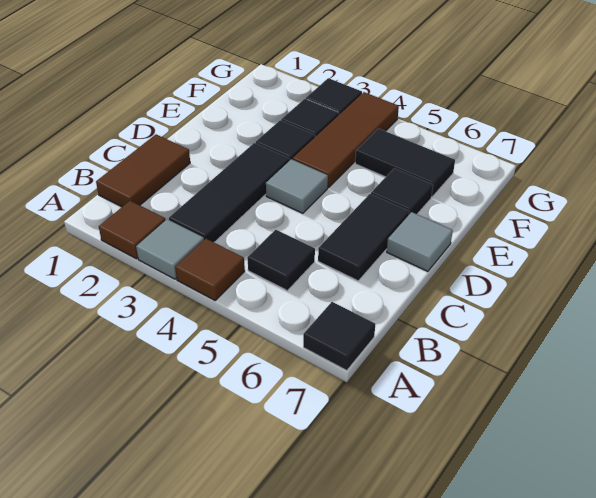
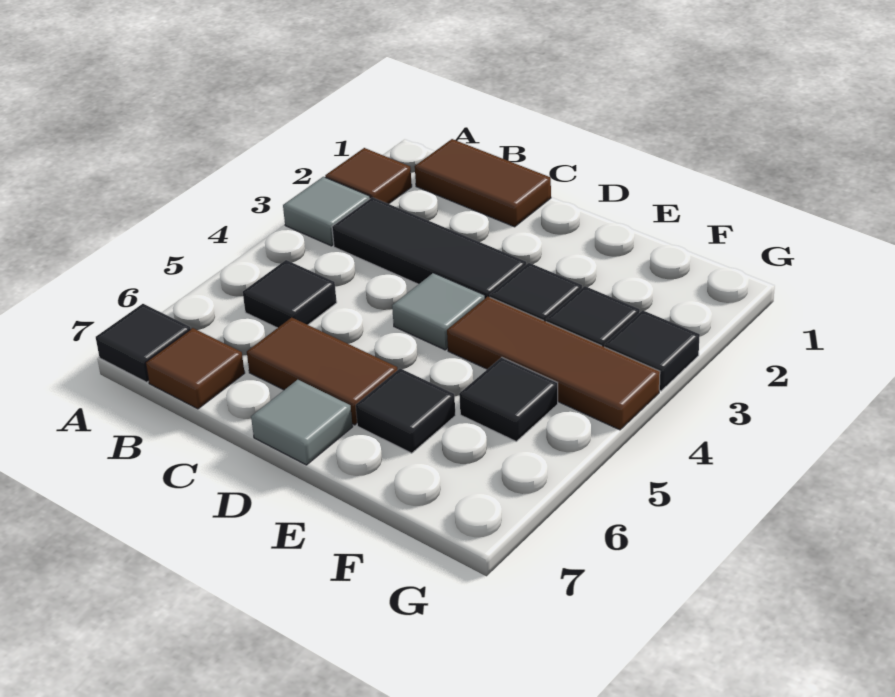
brown tile A4 level 1 -> brown tile B7 level 1
black tile C6:D6 level 1 -> brown tile C6:D6 level 1
black tile F5:F6 level 1 -> black tile F5 level 1

